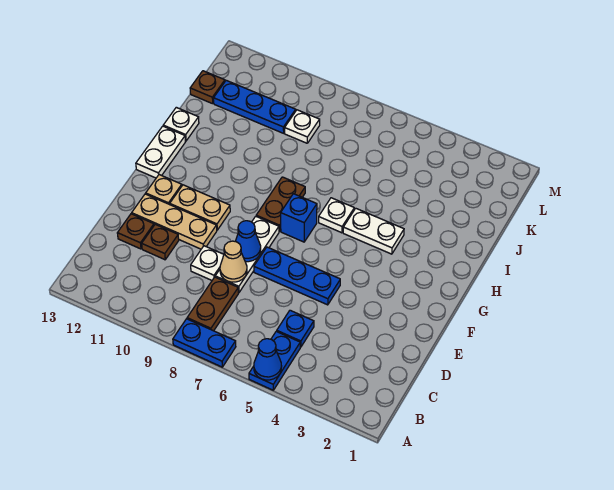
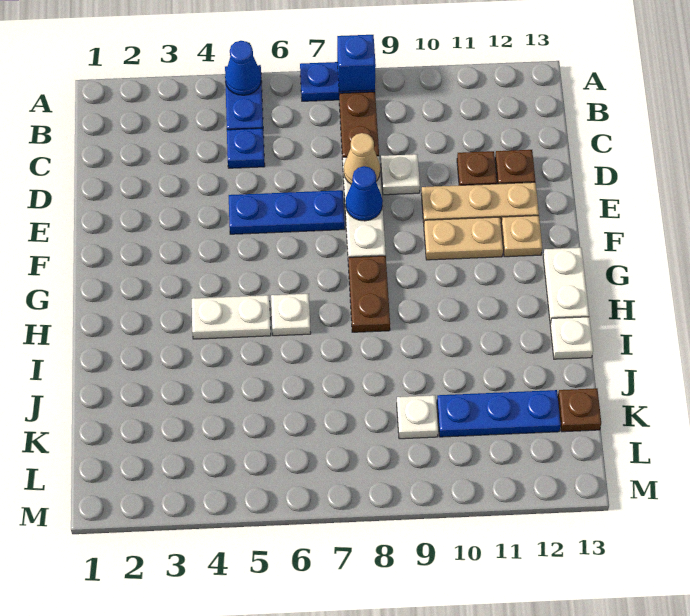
blue brick G7 level 1 -> blue brick A8 level 2

